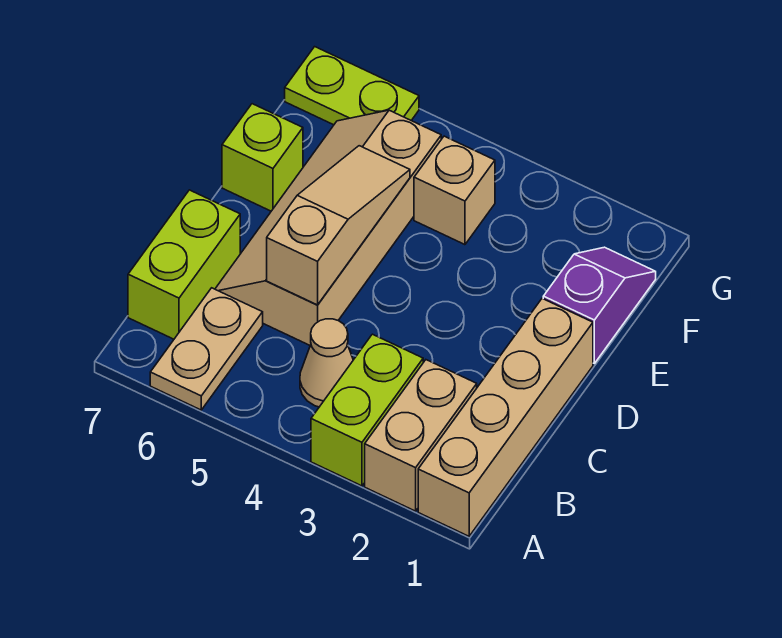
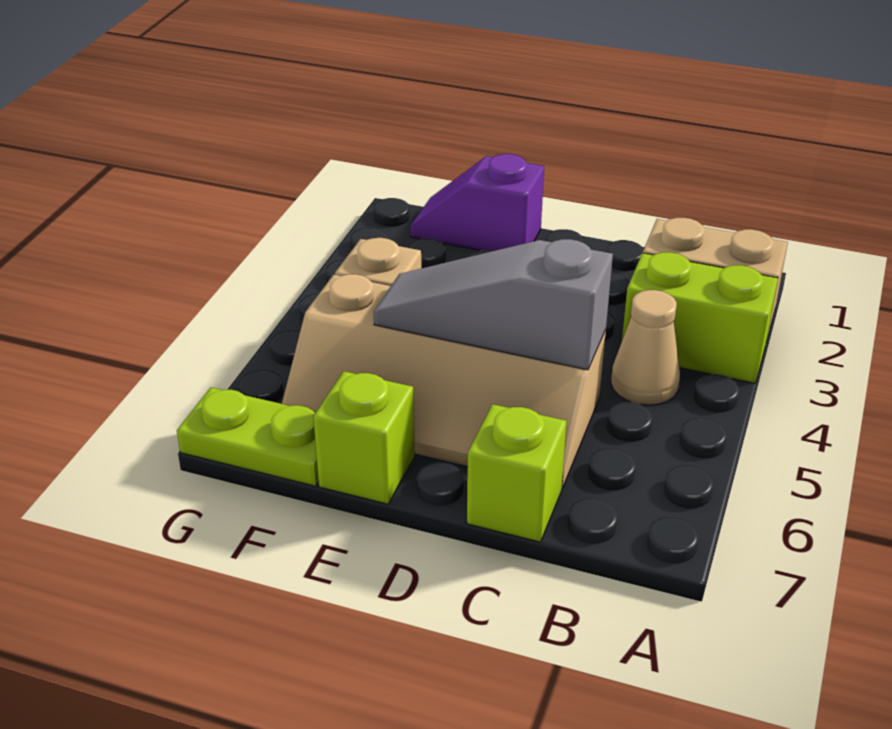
tan brick A1:D1 level 1 -> none
tan plate A6:B6 level 1 -> none
lime brick B7:C7 level 1 -> lime brick C7 level 1
tan slope C5:E5 level 2 top C -> grey slope C5:E5 level 2 top C
lime plate G6:G7 level 1 -> lime plate F7:G7 level 1

